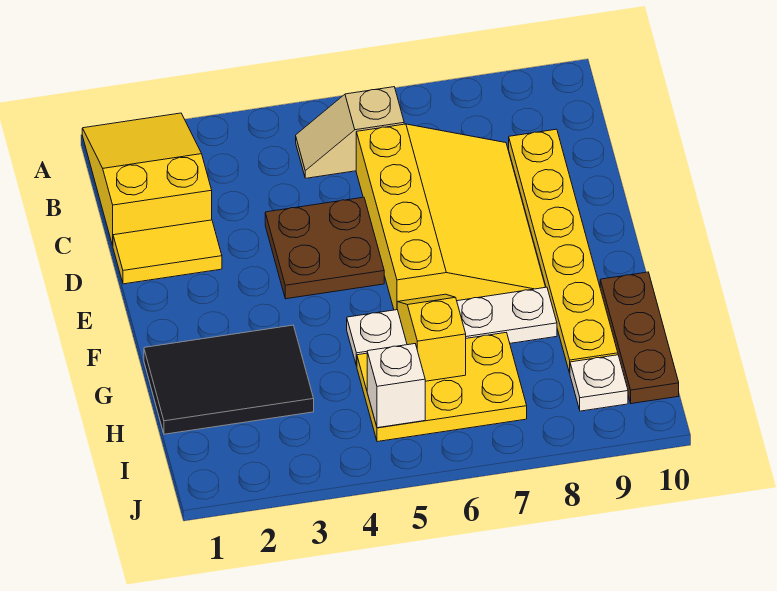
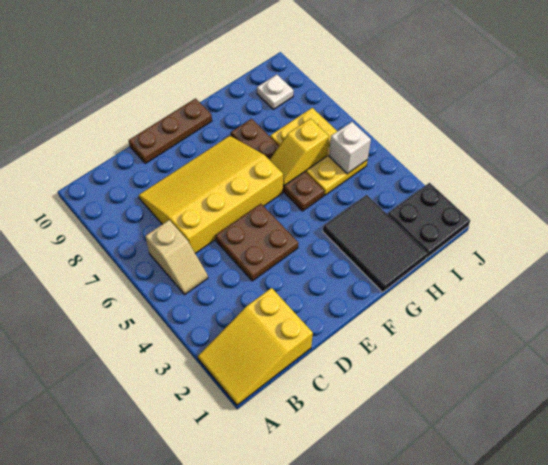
yellow plate C9:H9 level 1 -> none
yellow tile D1:D2 level 1 -> none
white plate G5:G8 level 1 -> brown plate G5:G8 level 1
brown plate G10:I10 level 1 -> brown plate D10:F10 level 1
none -> black plate I1:J2 level 1

